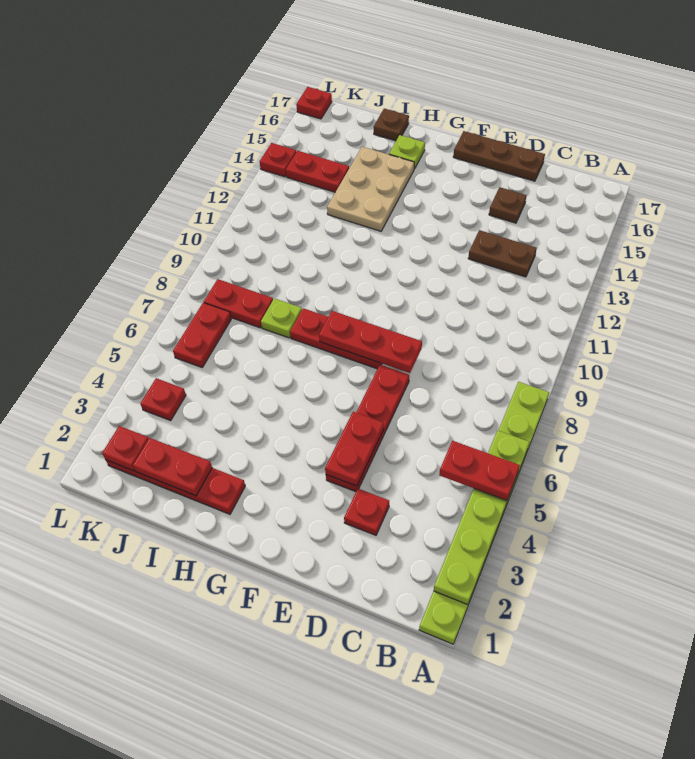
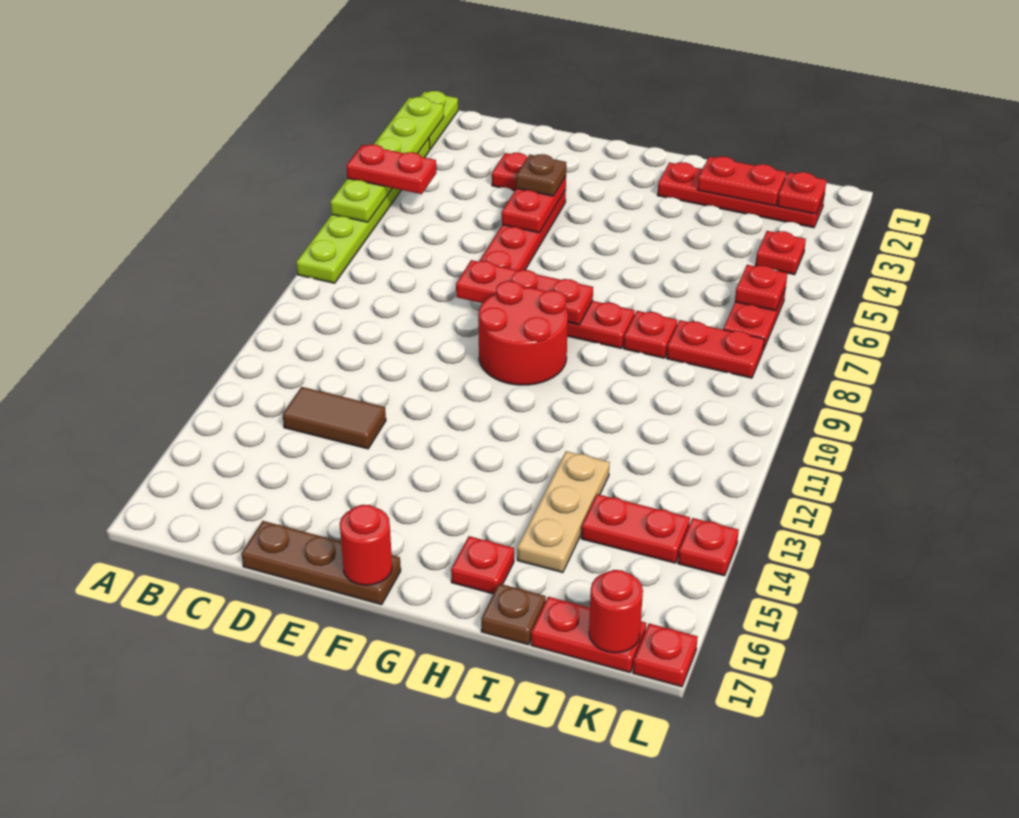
brown plate C13:D13 level 1 -> brown tile C13:D13 level 1
brown plate D15 level 1 -> brown plate E4 level 3
none -> red round brick F9:G10 level 1
none -> red round brick F17 level 2
tan plate H13:I15 level 1 -> tan plate I13:I15 level 1
lime plate H16 level 1 -> red plate H16 level 1
lime plate I8 level 1 -> red plate I8 level 1
none -> red plate J17:K17 level 1
none -> red plate K6 level 2
none -> red round brick K17 level 2

